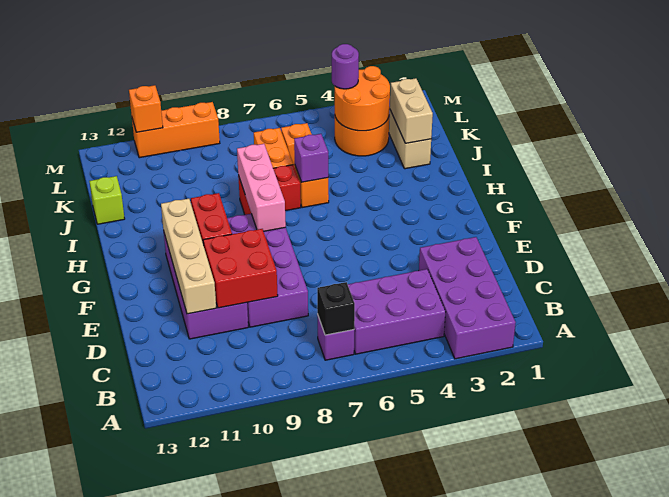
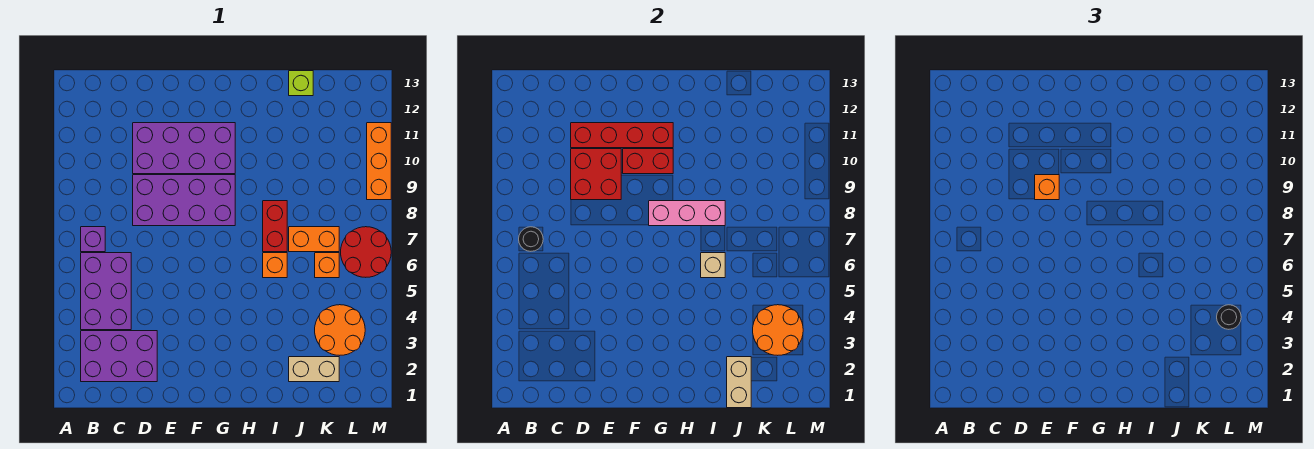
purple brick A2:D3 level 1 -> purple brick B2:D3 level 1
black brick B7 level 2 -> black round brick B7 level 2
tan brick D11:G11 level 2 -> red brick D11:G11 level 2
purple brick I6 level 2 -> tan brick I6 level 2
tan brick J2:K2 level 2 -> tan brick J1:J2 level 2
purple round brick L4 level 3 -> black round brick L4 level 3
none -> red round brick L6:M7 level 1
orange brick M11 level 2 -> orange brick E9 level 3

